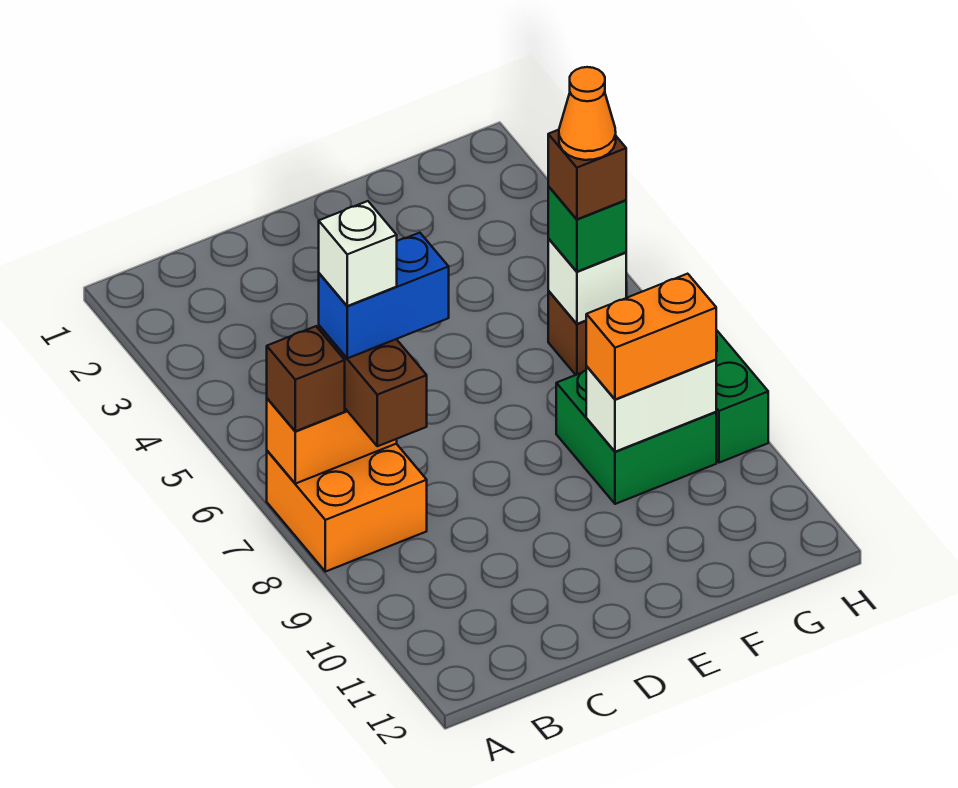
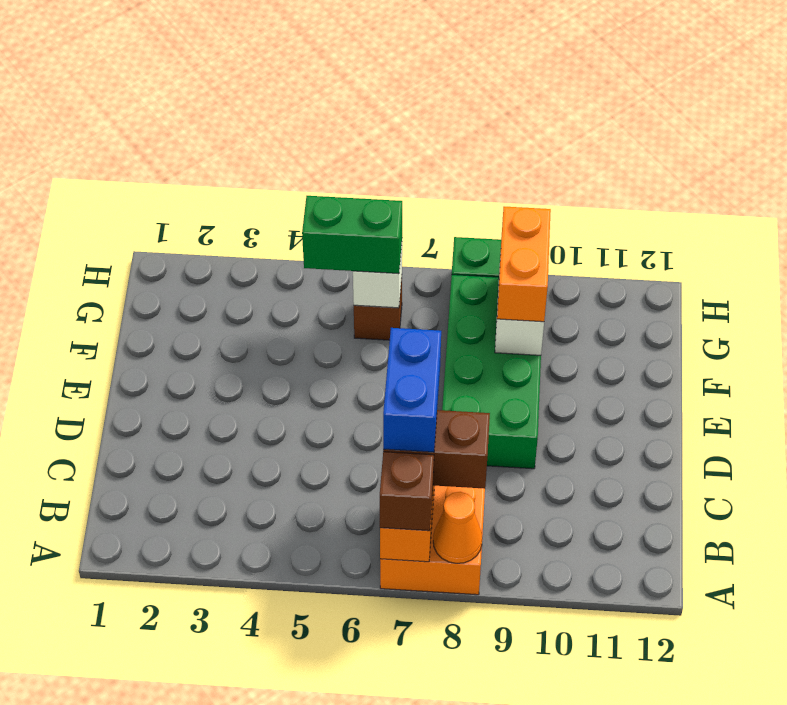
white brick B7 level 5 -> none
green brick F8:G9 level 1 -> green brick D8:G9 level 1
green brick G6 level 3 -> green brick G5:G6 level 3
brown brick G6 level 4 -> none
orange cone G6 level 5 -> orange cone A8 level 2

